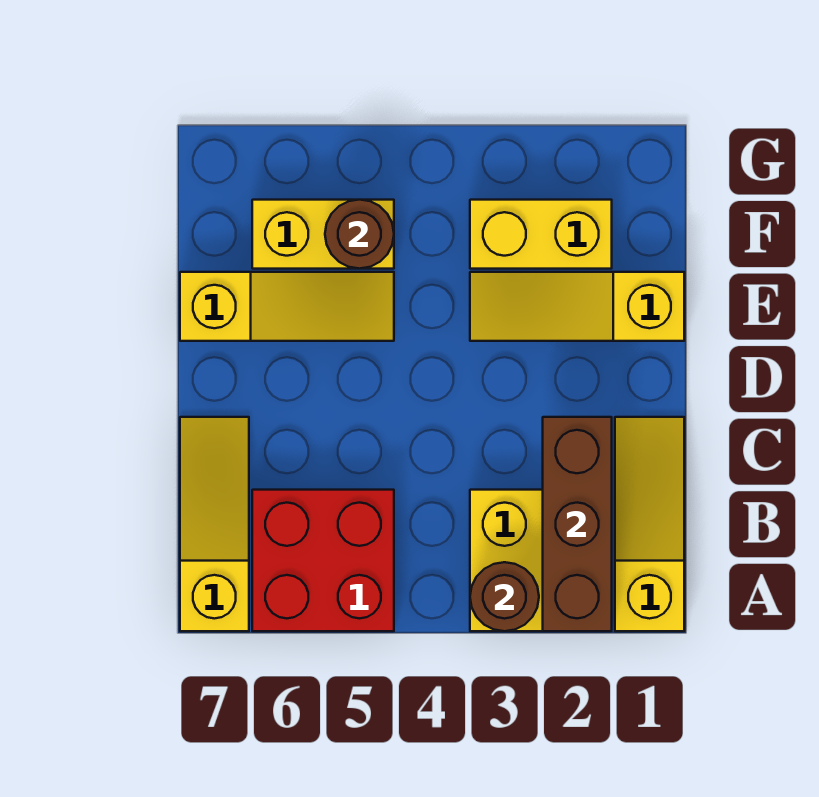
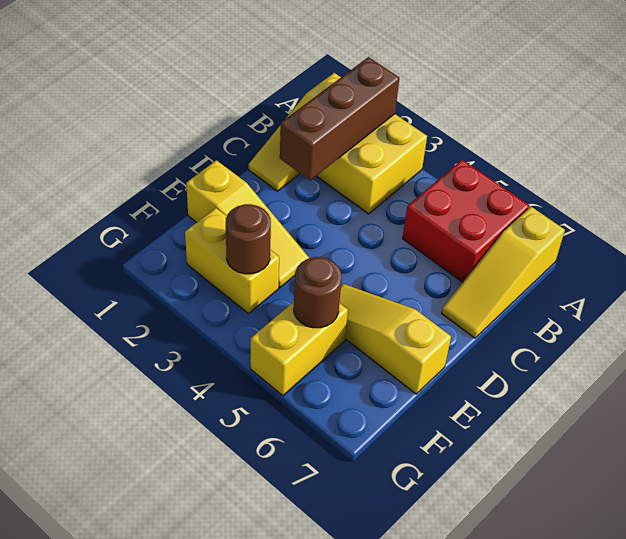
brown round brick A3 level 2 -> brown round brick F3 level 2
yellow brick F5:F6 level 1 -> yellow brick F5:G5 level 1

